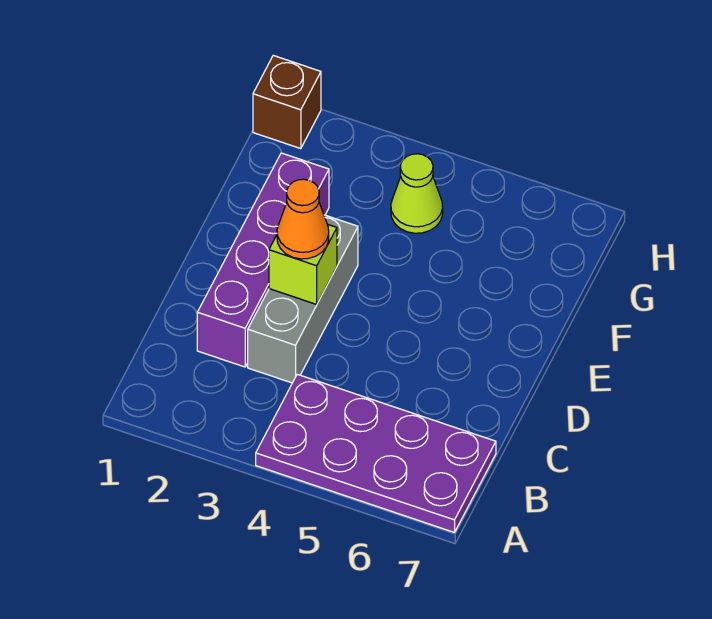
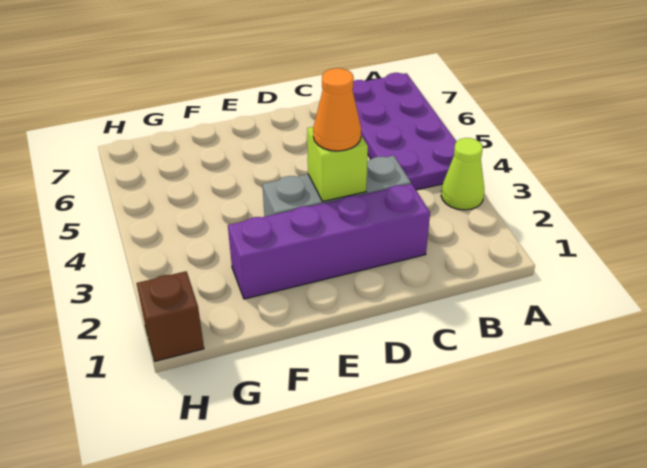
lime cone G4 level 1 -> lime cone A3 level 1

